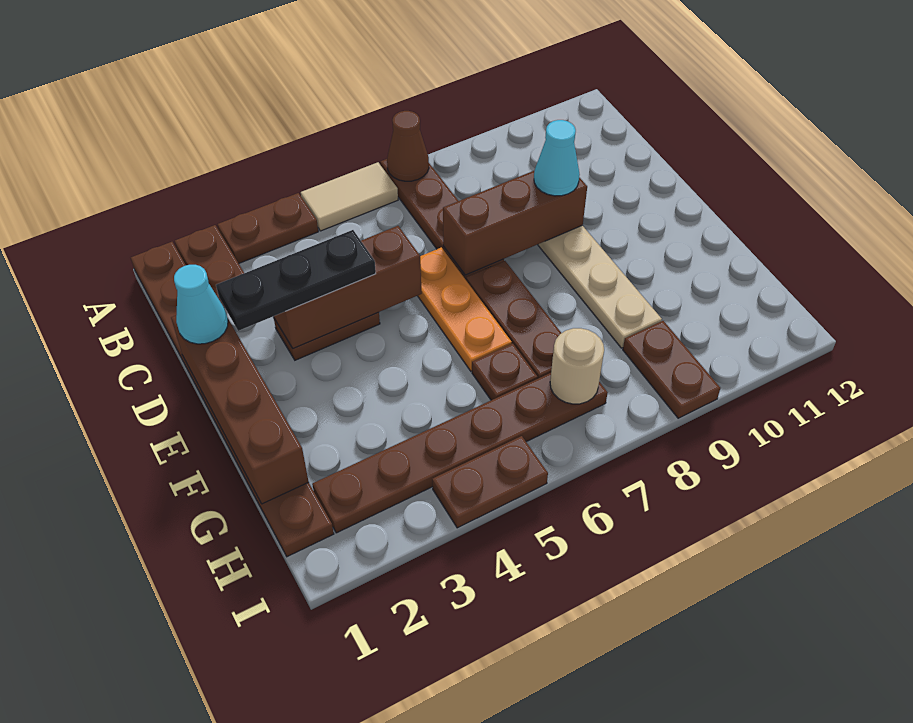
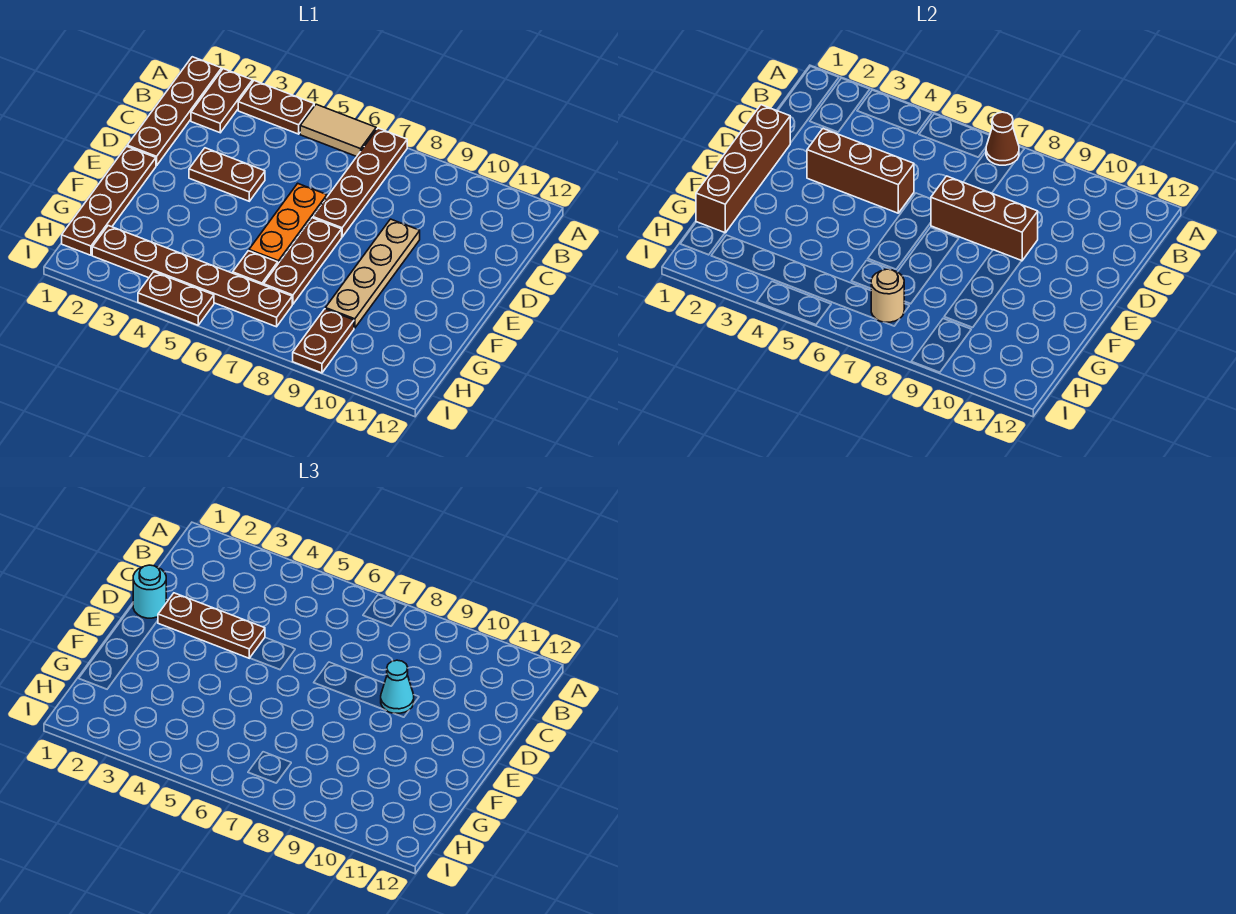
cyan cone D1 level 3 -> cyan round brick D1 level 3
black plate D2:D4 level 3 -> brown plate D2:D4 level 3

